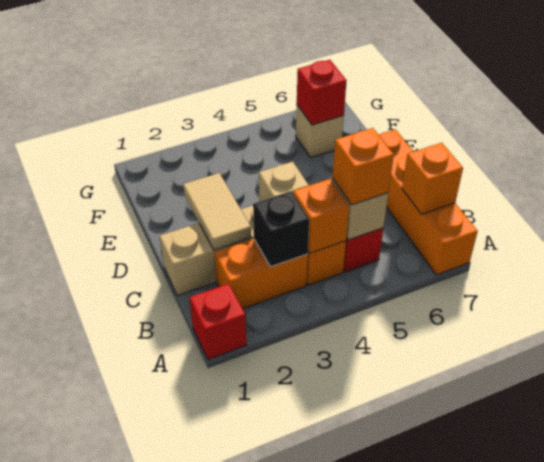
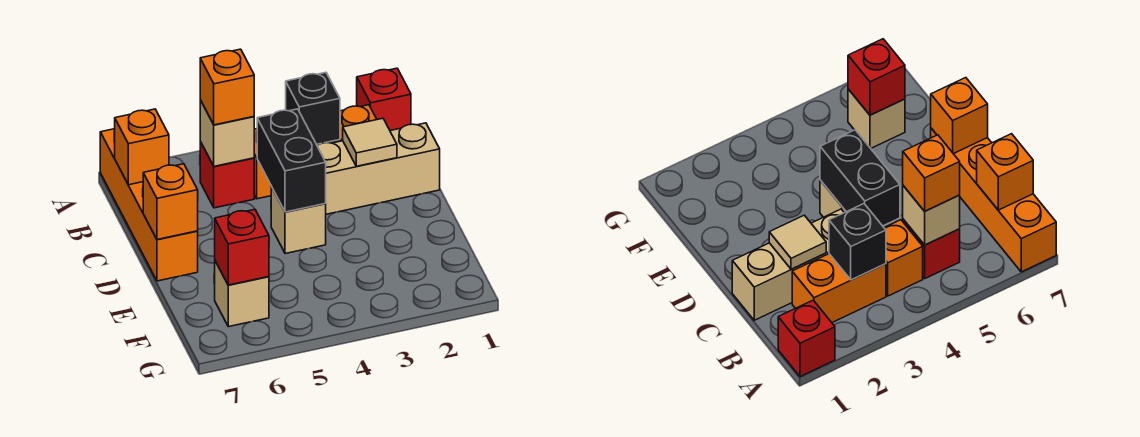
orange brick B4 level 2 -> orange brick D7 level 2
tan tile C2:D2 level 2 -> tan tile C2 level 2
none -> black brick C4:D4 level 2

